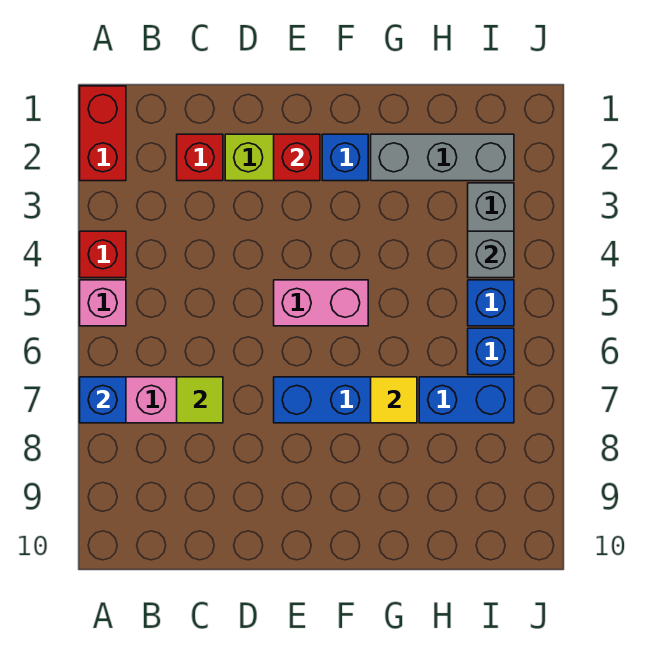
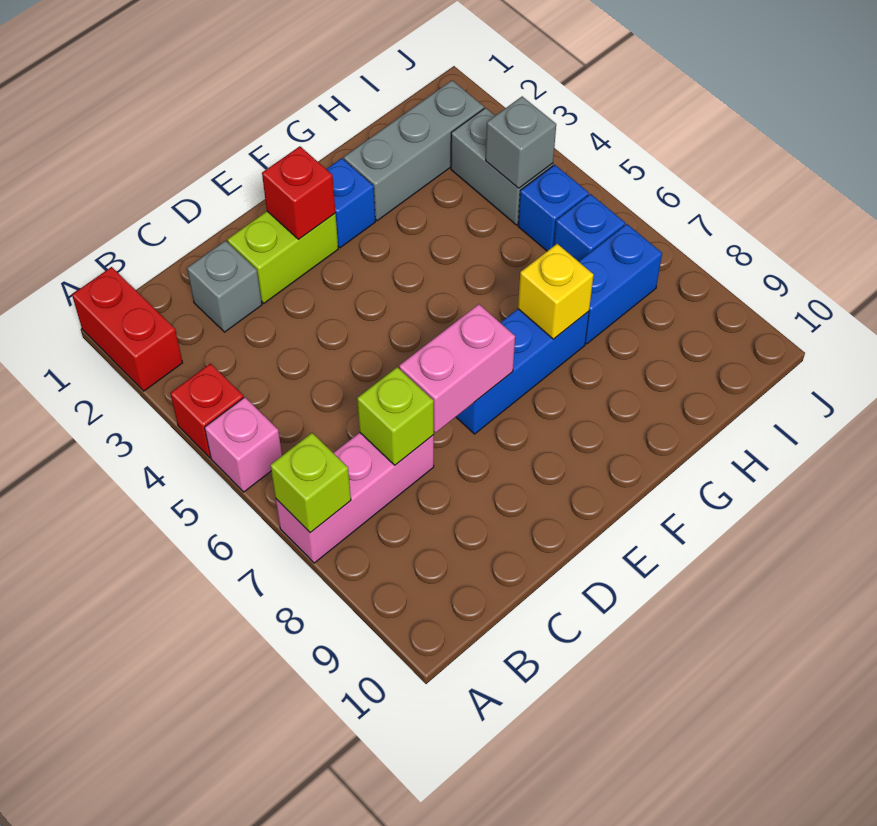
blue brick A7 level 2 -> lime brick A7 level 2
red brick C2 level 1 -> grey brick C2 level 1
lime tile C7 level 2 -> lime brick C7 level 2
pink brick E5:F5 level 1 -> pink brick D7:E7 level 2
yellow tile G7 level 2 -> yellow brick G7 level 2

